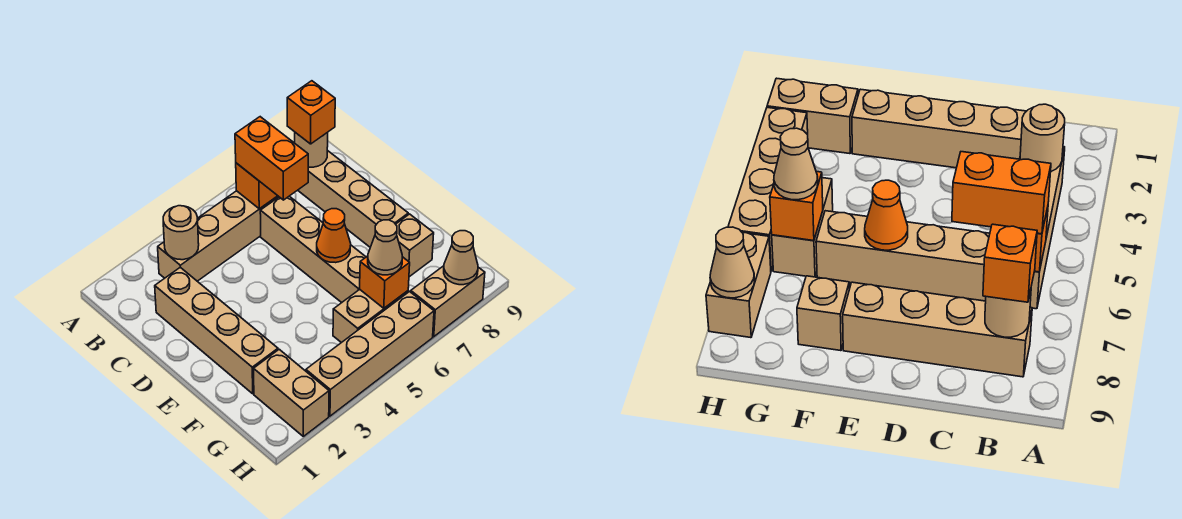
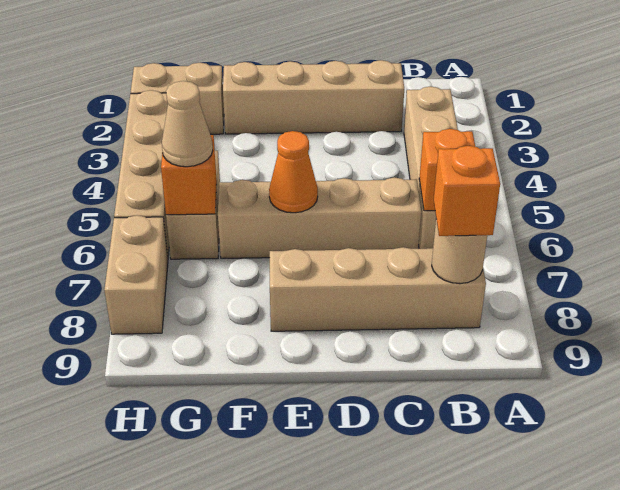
tan round brick B3 level 2 -> none
orange brick B6:C6 level 3 -> none
tan brick F8 level 1 -> none
tan cone H8 level 2 -> none

